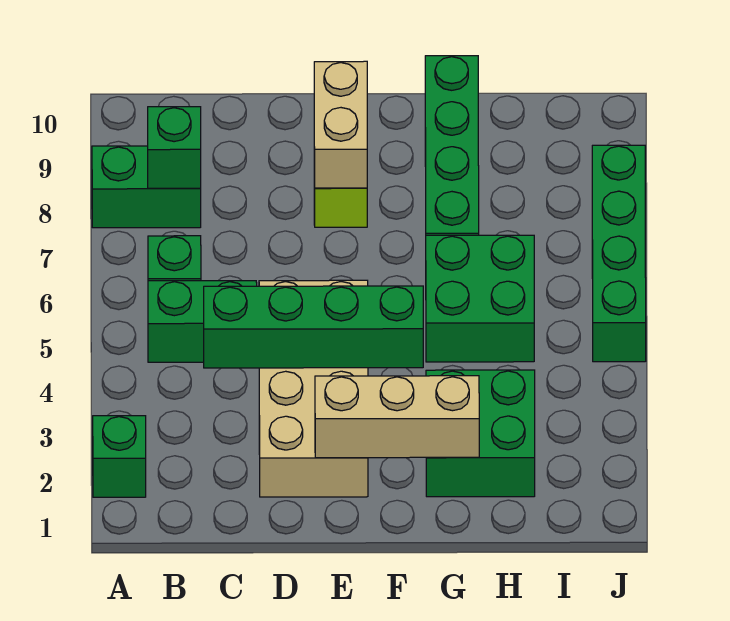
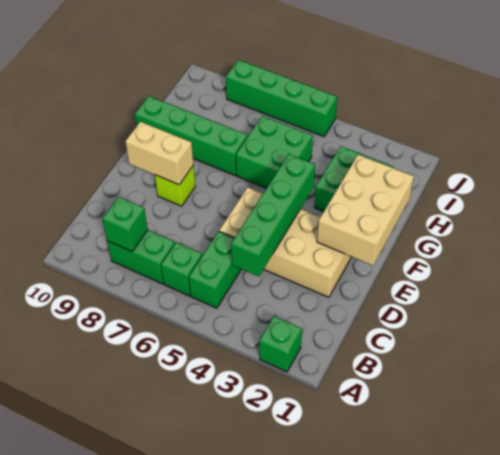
green brick A8:B8 level 1 -> green brick B7:B8 level 1
tan brick E2:G2 level 2 -> tan brick E1:G2 level 2

